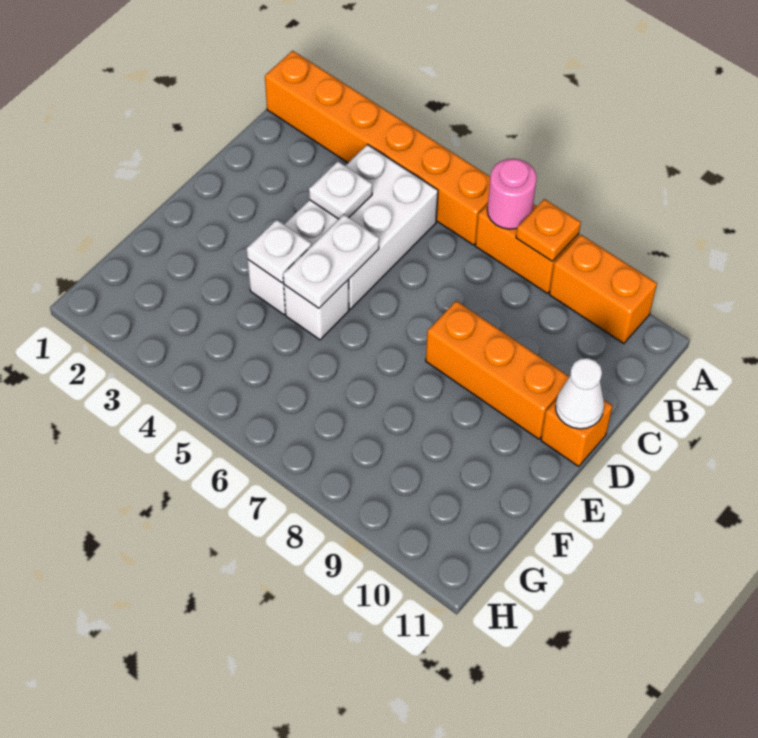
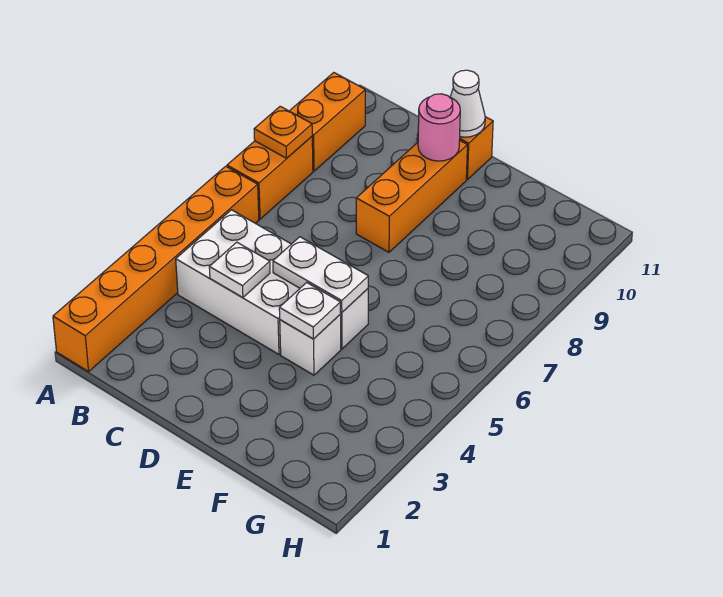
pink round brick A7 level 2 -> pink round brick D10 level 2

